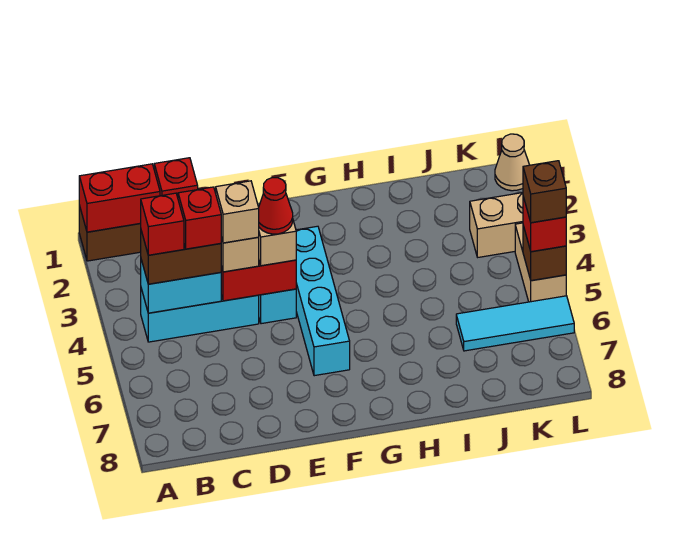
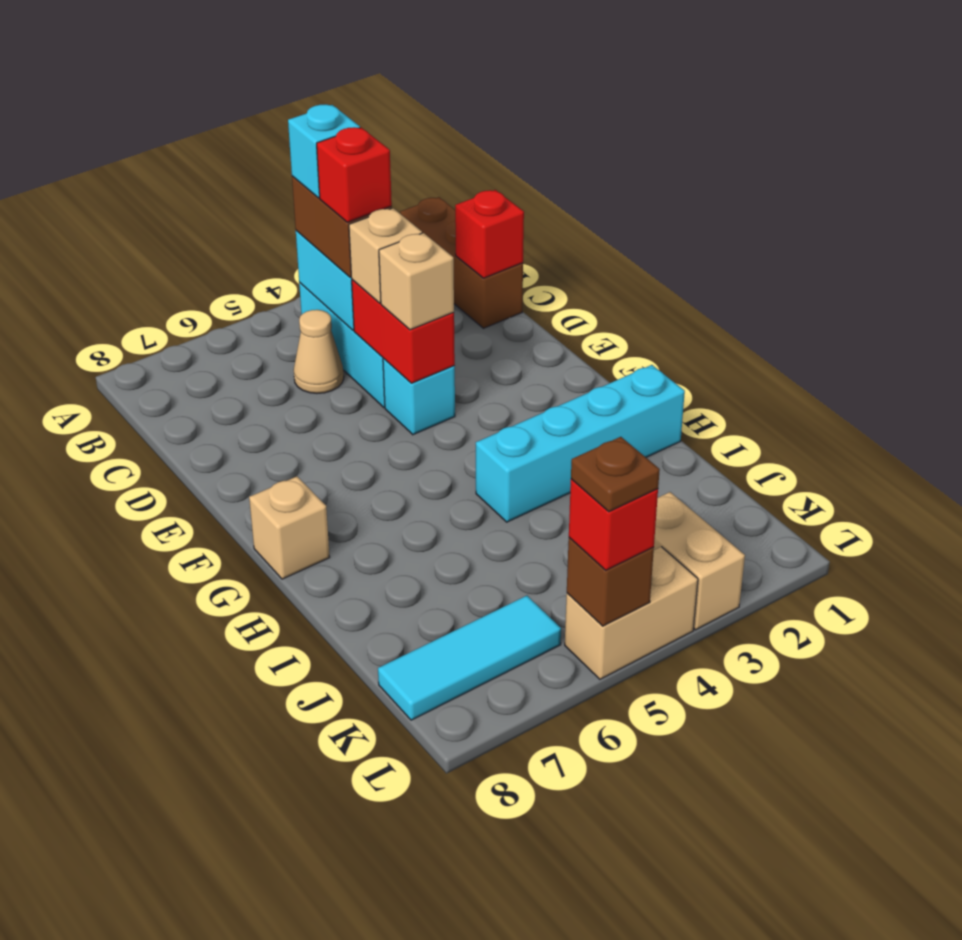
red brick A1:B1 level 2 -> none
red brick B4 level 4 -> cyan brick B4 level 4
tan brick D4 level 4 -> tan brick G8 level 1
red cone E4 level 4 -> none
cyan brick F3:F6 level 1 -> cyan brick H1:H4 level 1
cyan tile J6:L6 level 1 -> cyan tile K6:K8 level 1
tan cone L1 level 1 -> tan cone C5 level 1
brown brick L5 level 4 -> brown plate L5 level 4

